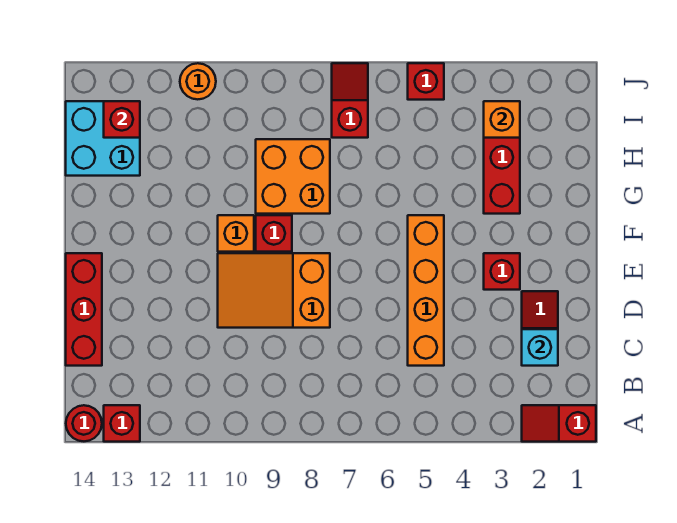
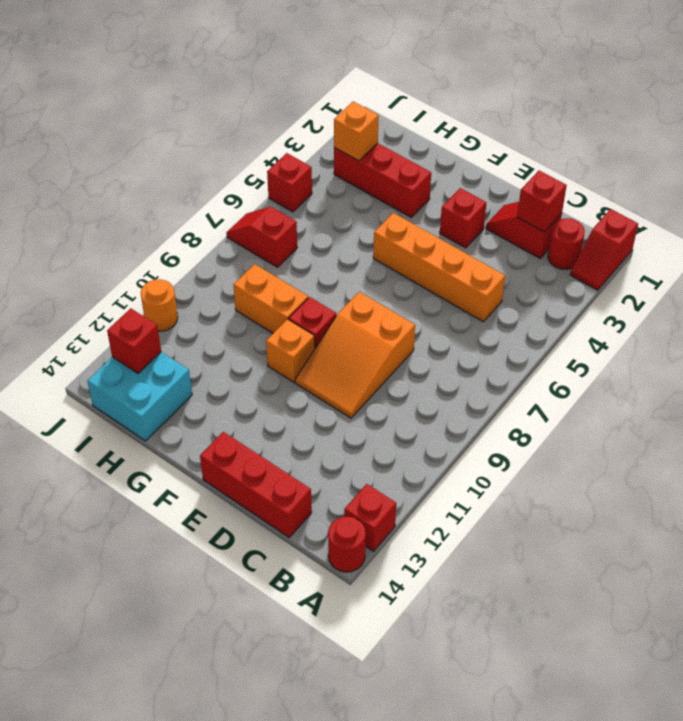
none -> red round brick B2 level 1
cyan brick C2 level 2 -> red brick C2 level 2
orange brick G8:H9 level 1 -> orange brick G9:H9 level 1

